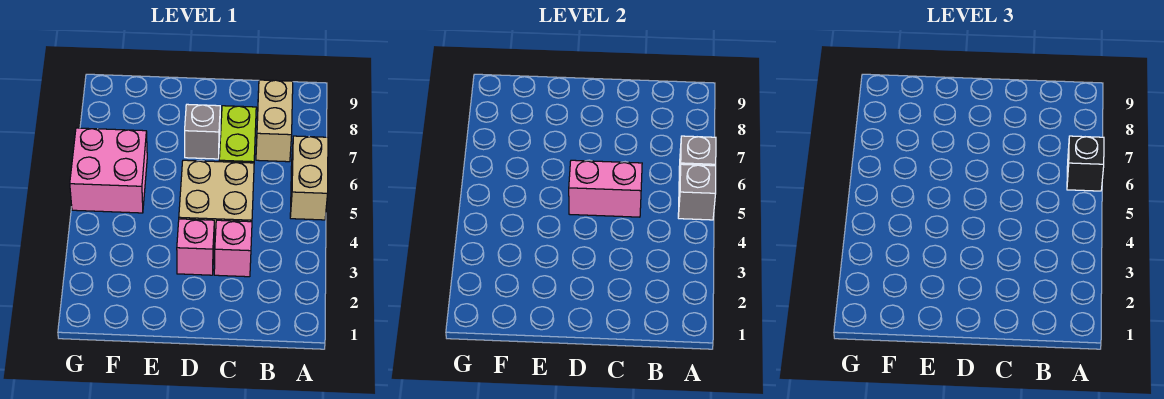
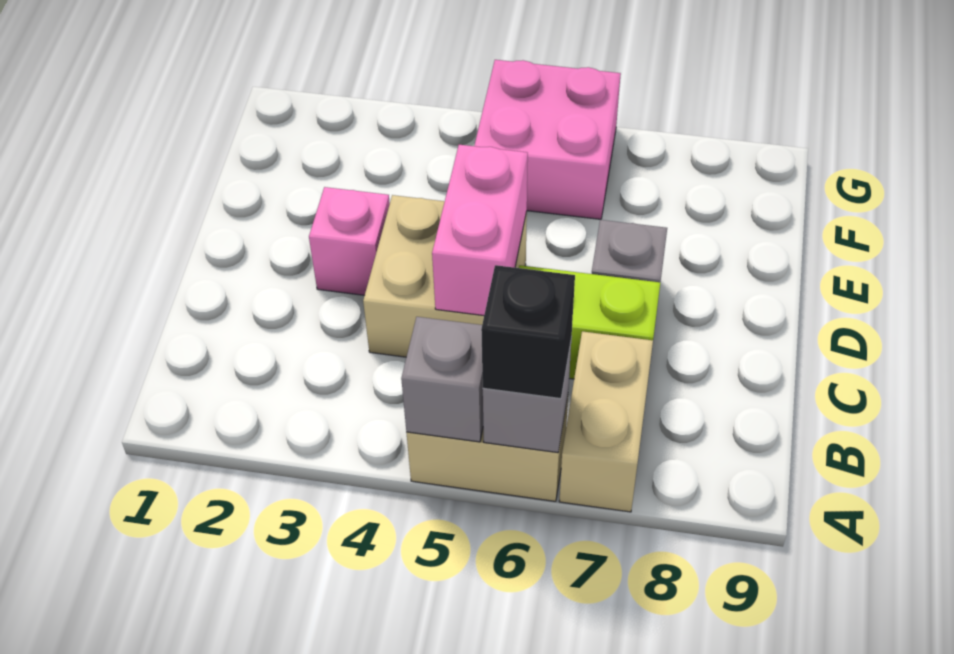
tan brick B7:B8 level 1 -> tan brick A7:B7 level 1
pink brick C3 level 1 -> none

